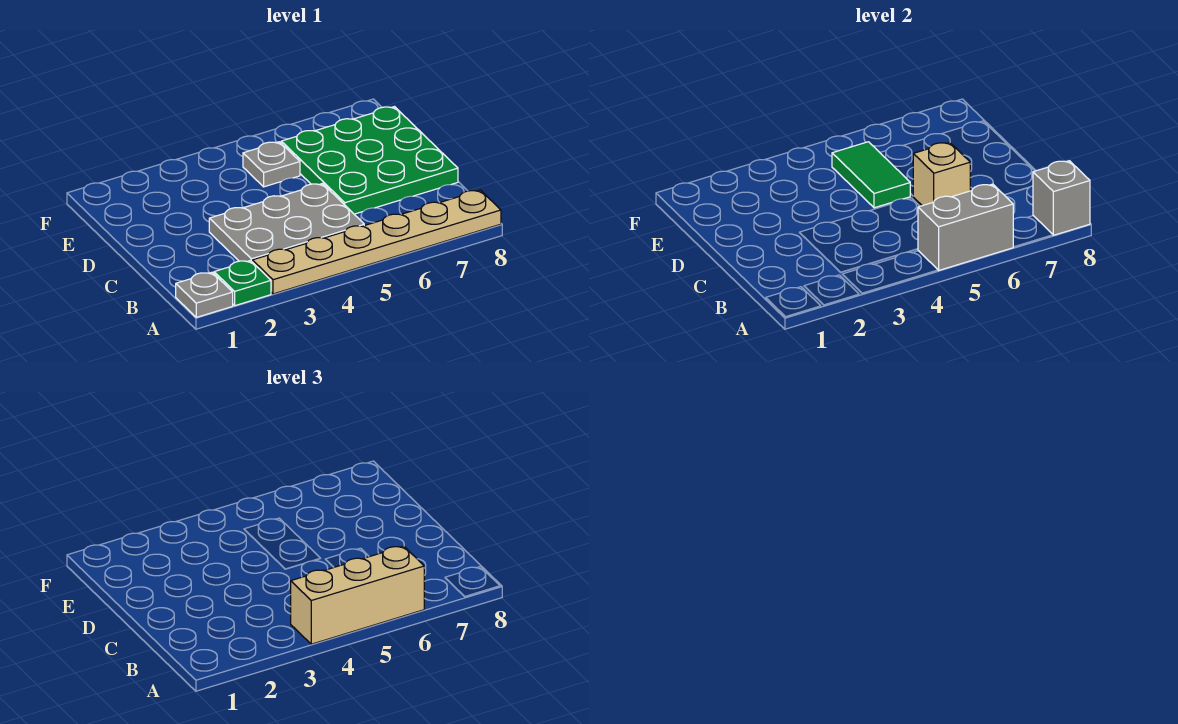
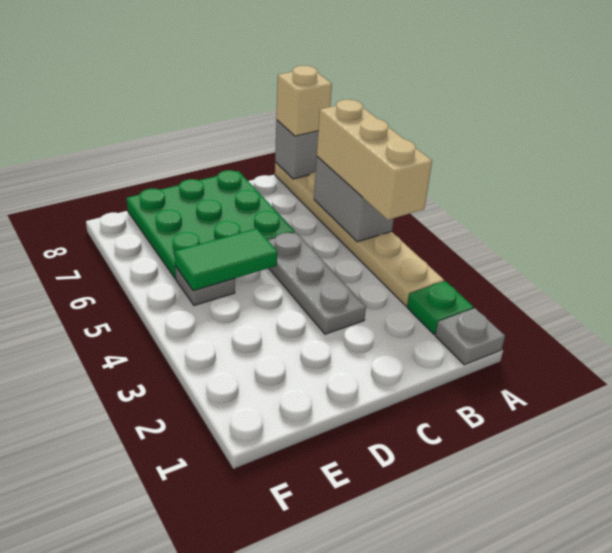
grey plate B3:C5 level 1 -> grey plate C3:C5 level 1
tan brick C6 level 2 -> tan brick A8 level 3

